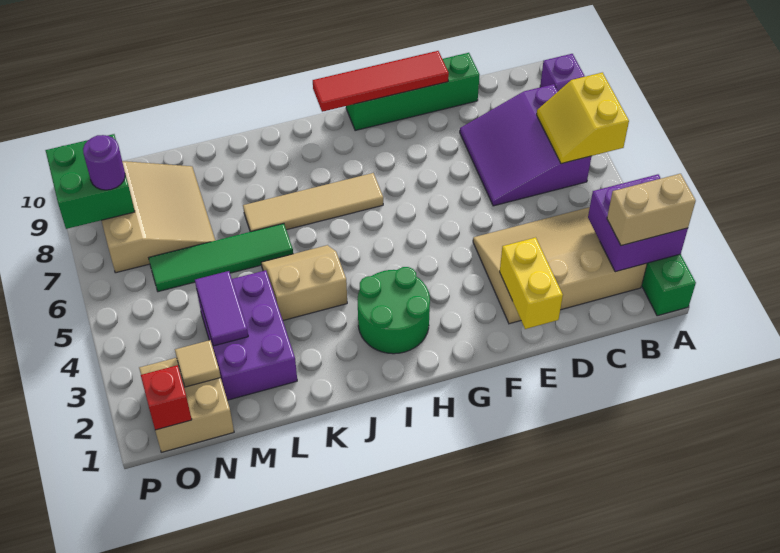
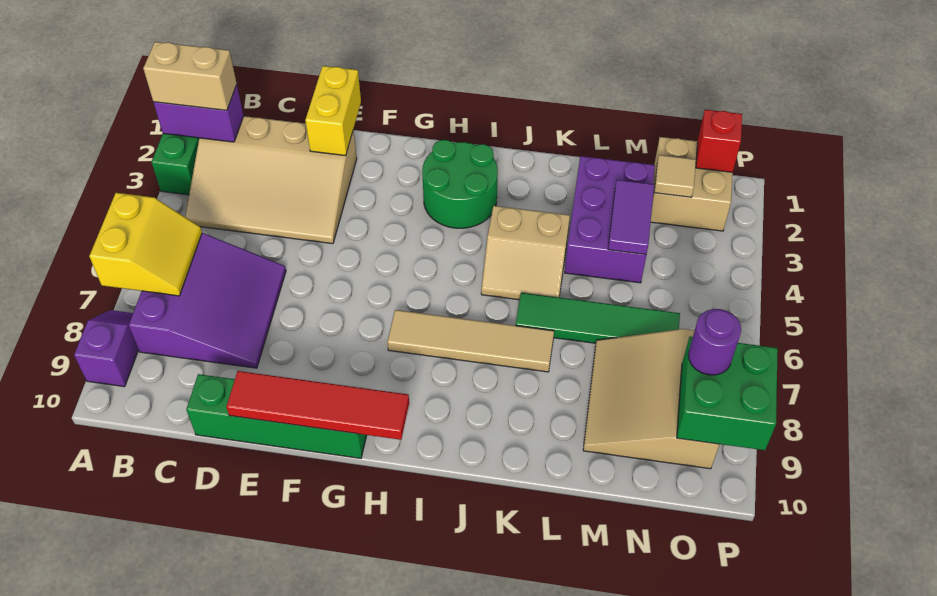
purple brick A2:B3 level 2 -> purple brick A2:B2 level 2

